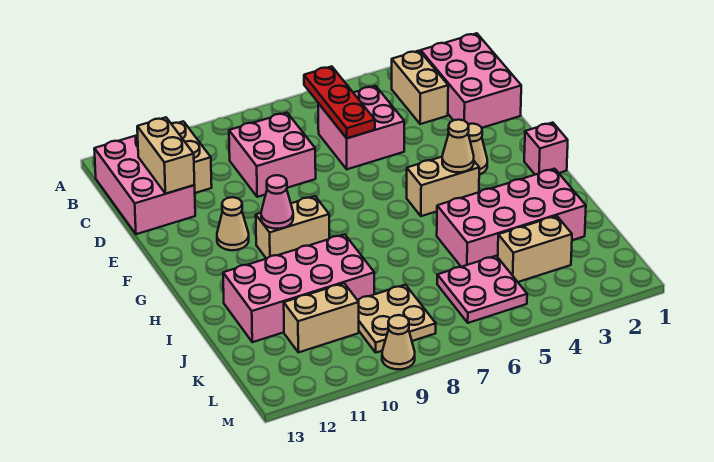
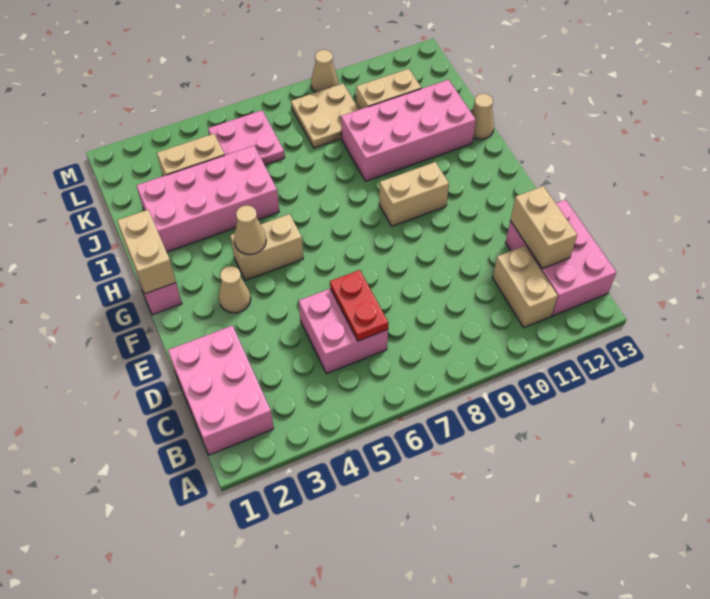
tan brick B3:C3 level 1 -> tan brick G1:H1 level 2
red plate B6:D6 level 2 -> red plate C6:D6 level 2
pink brick C8:D9 level 1 -> none
tan cone F11 level 1 -> tan cone I13 level 1
pink cone G10 level 2 -> none

